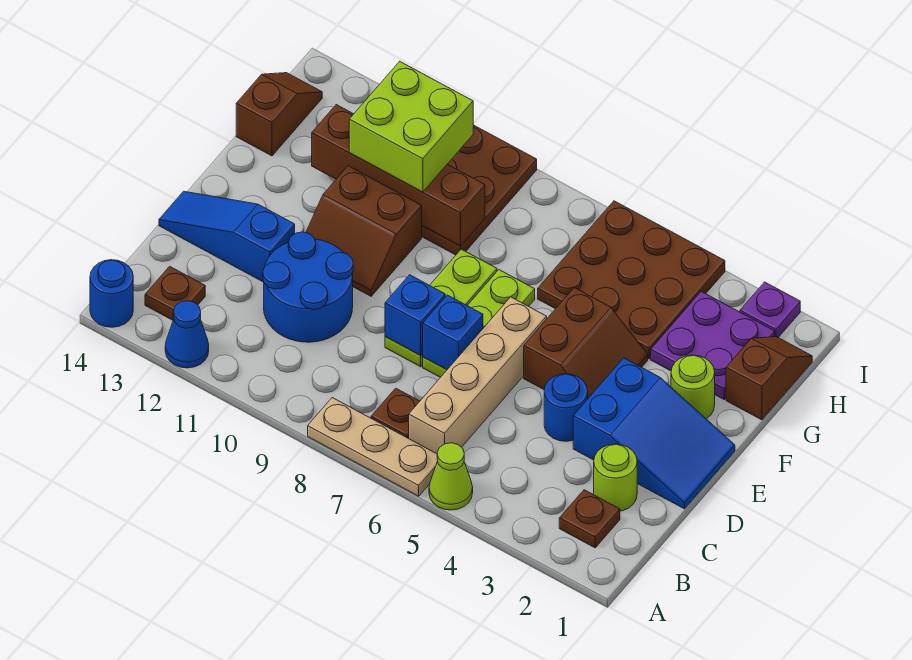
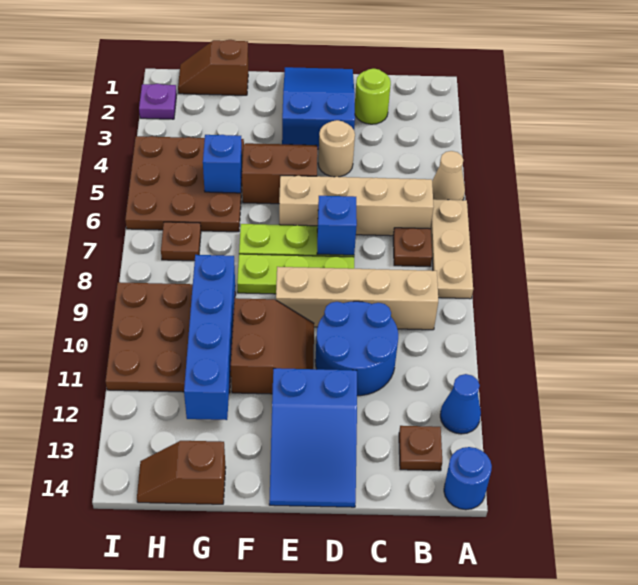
lime cone A5 level 1 -> tan cone A5 level 1
brown plate B2 level 1 -> brown plate H7 level 1
none -> tan brick B9:E9 level 1
blue round brick D4 level 1 -> tan round brick D4 level 1
blue brick D8 level 2 -> blue brick G5 level 2
blue slope D12:D14 level 1 top 12 -> blue slope D12:E14 level 1 top 12
lime round brick F2 level 1 -> none
purple plate G2:H3 level 1 -> none
brown brick G9:G12 level 2 -> blue brick G9:G12 level 2
lime brick G10:H11 level 3 -> none

